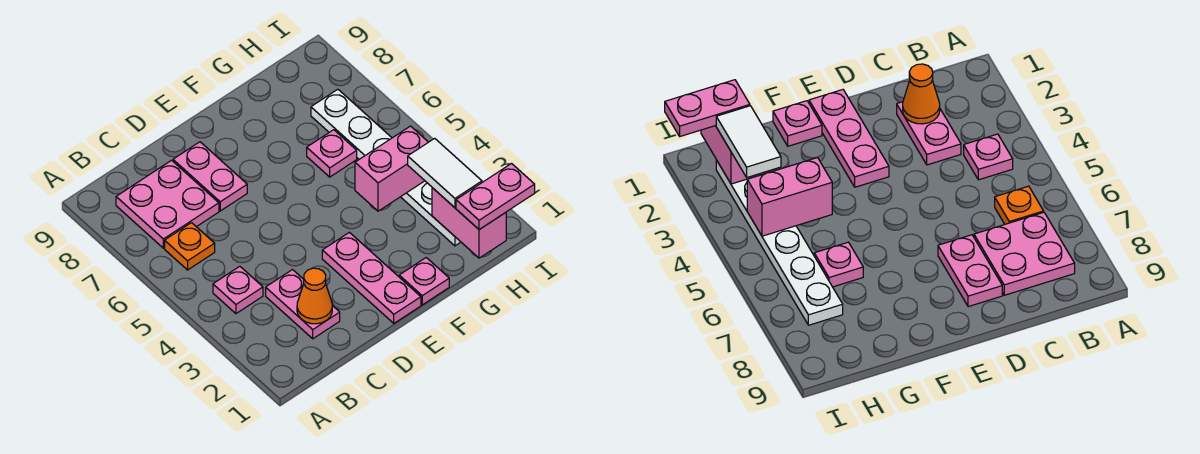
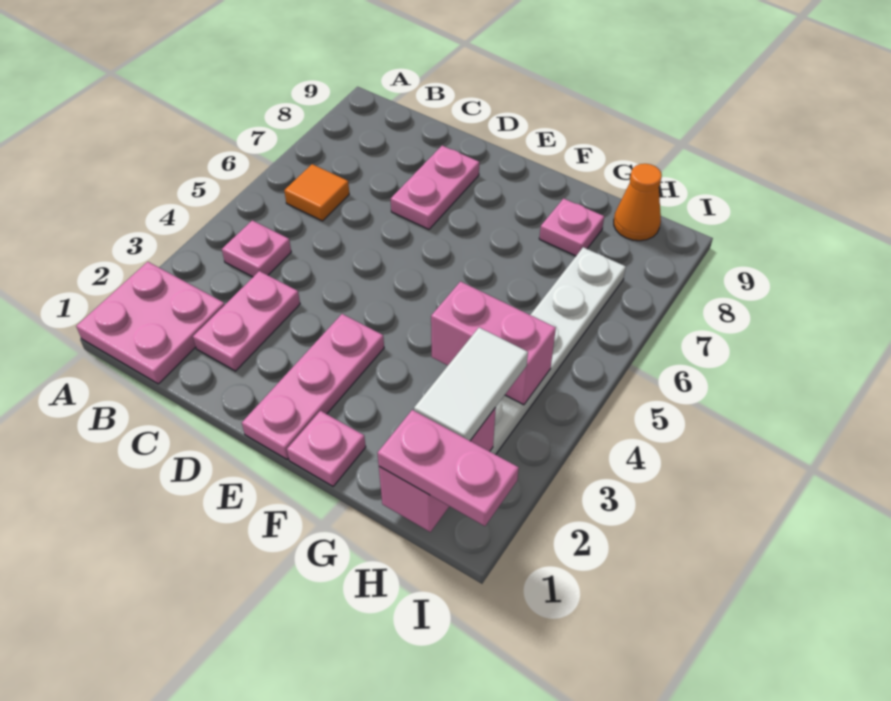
orange plate B6 level 1 -> orange tile B6 level 1
pink plate B7:C8 level 1 -> pink plate A1:B2 level 1
orange cone C2 level 2 -> orange cone H9 level 1
pink plate G6 level 1 -> pink plate G8 level 1

